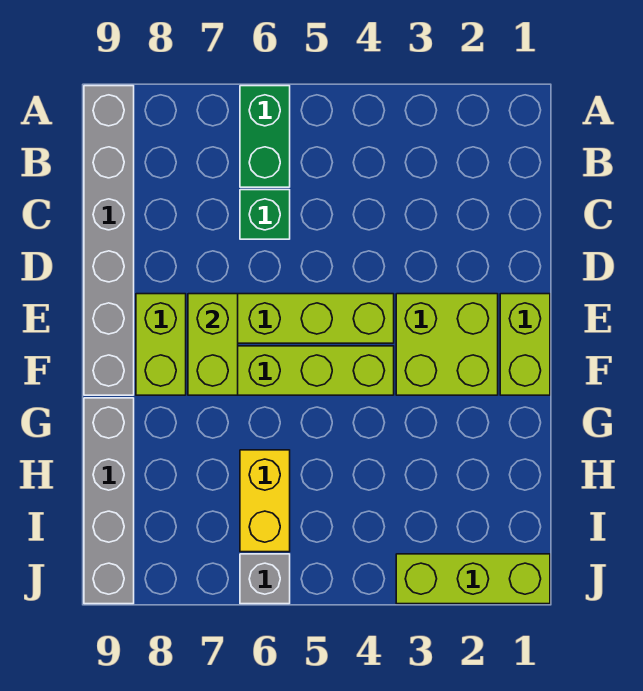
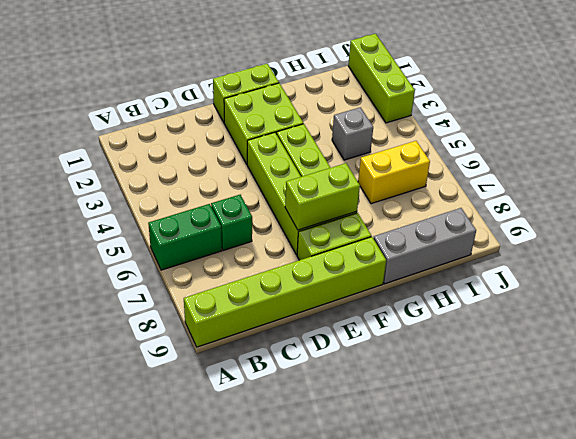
grey brick A9:F9 level 1 -> lime brick A9:F9 level 1
grey brick G9:J9 level 1 -> grey brick G9:I9 level 1
grey brick J6 level 1 -> grey brick H4 level 1

